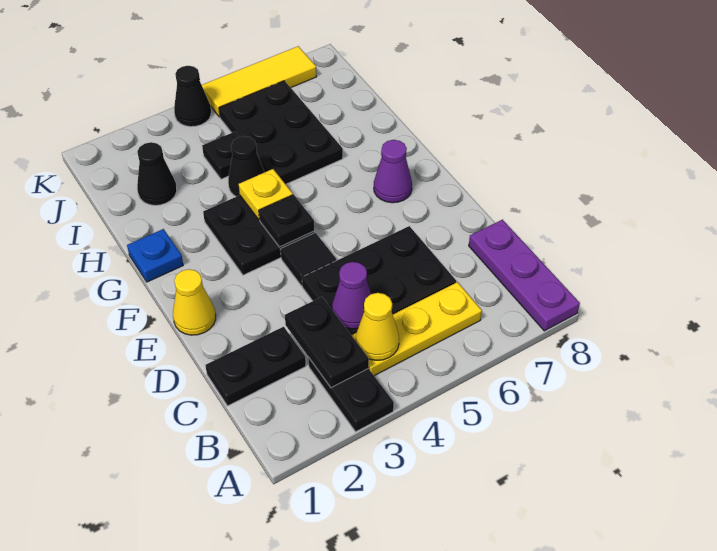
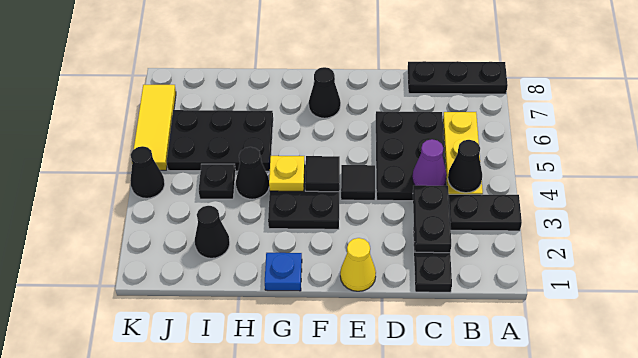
purple plate A8:C8 level 1 -> black plate A8:C8 level 1
black plate B3:C3 level 2 -> black plate C2:C3 level 2
yellow cone B4 level 2 -> black cone B4 level 2
black plate F4 level 2 -> black tile F4 level 2
purple cone F7 level 1 -> black cone F7 level 1

